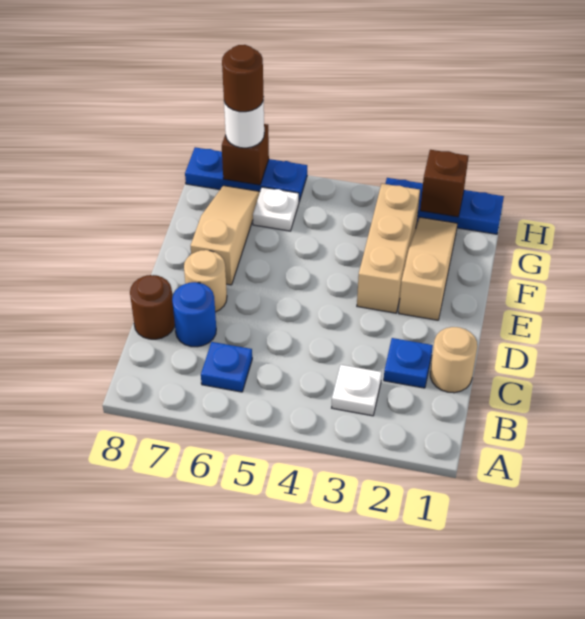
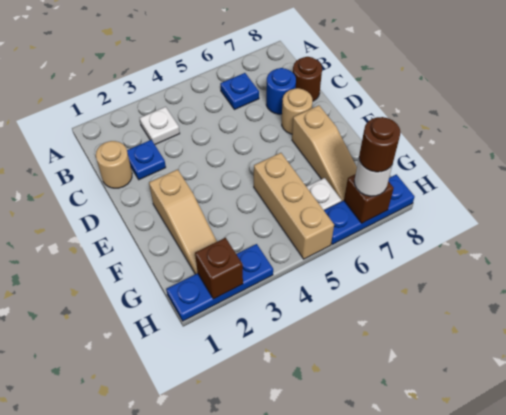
tan brick E3:G3 level 1 -> tan brick F5:H5 level 1

